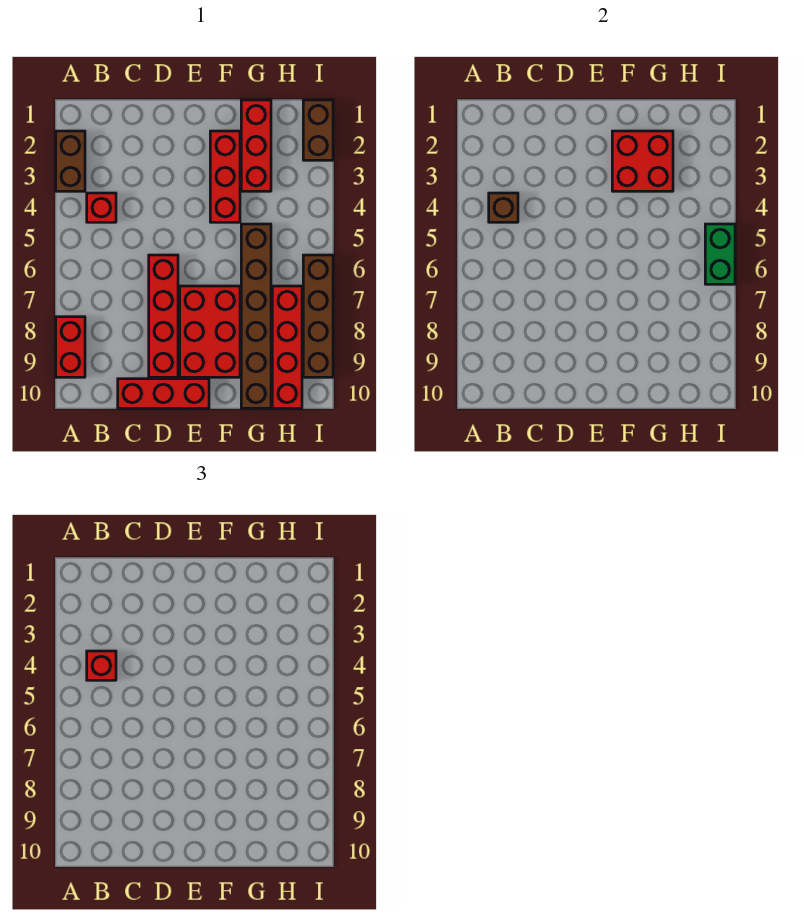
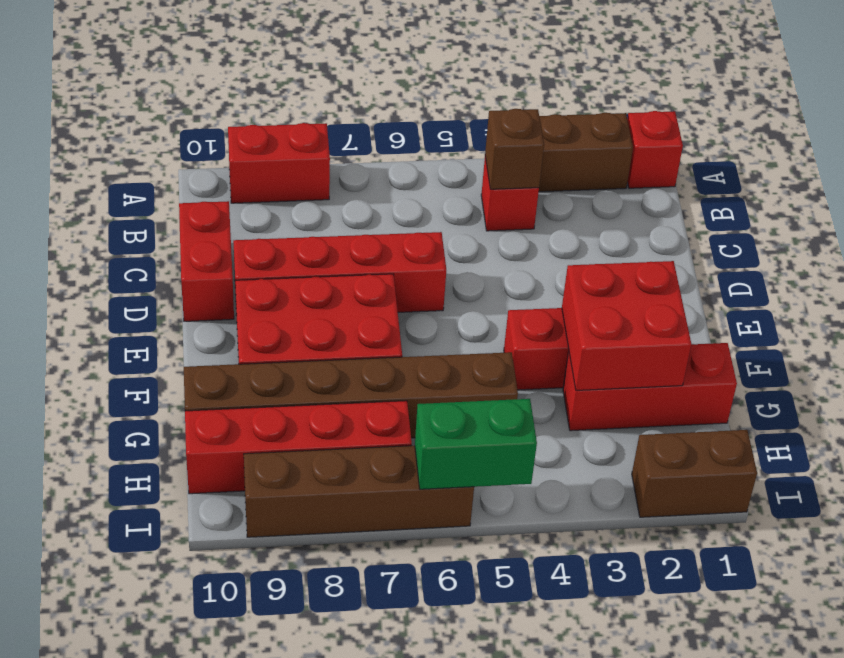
red brick B4 level 3 -> red brick A1 level 1
red brick C10:E10 level 1 -> red brick C10:D10 level 1

